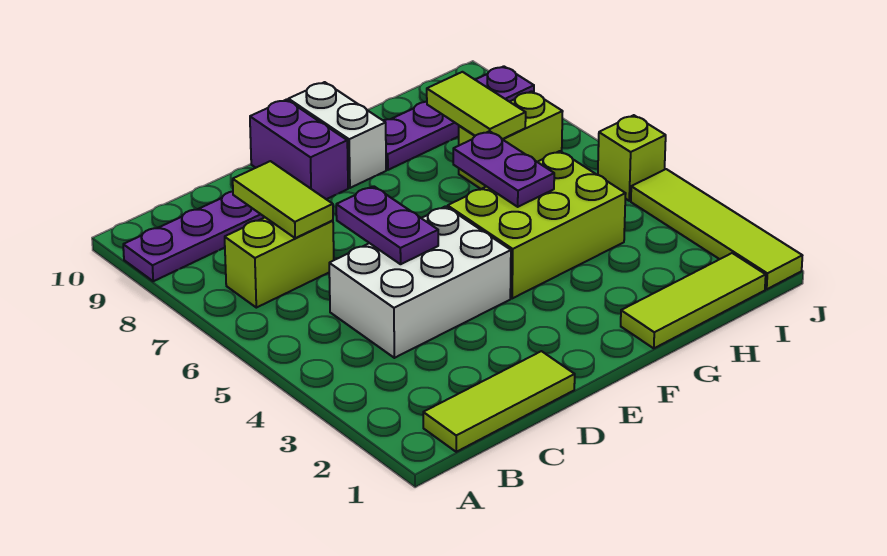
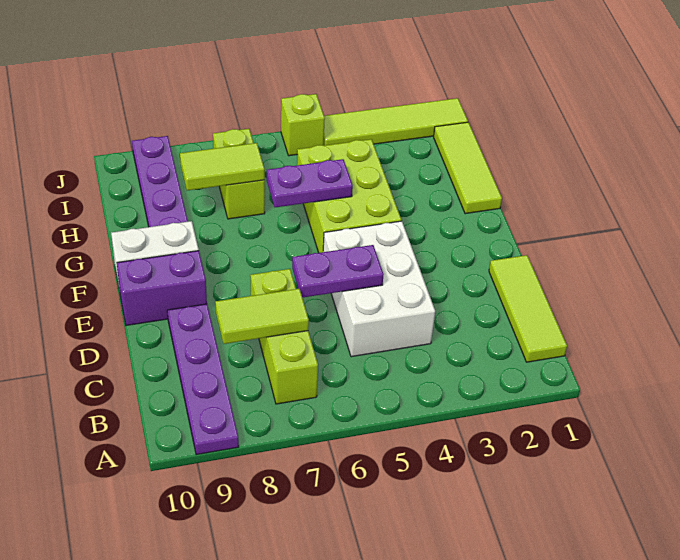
lime brick B7:C7 level 1 -> lime brick B7:D7 level 1

